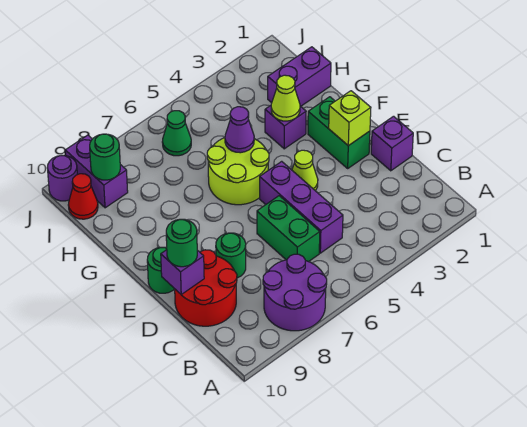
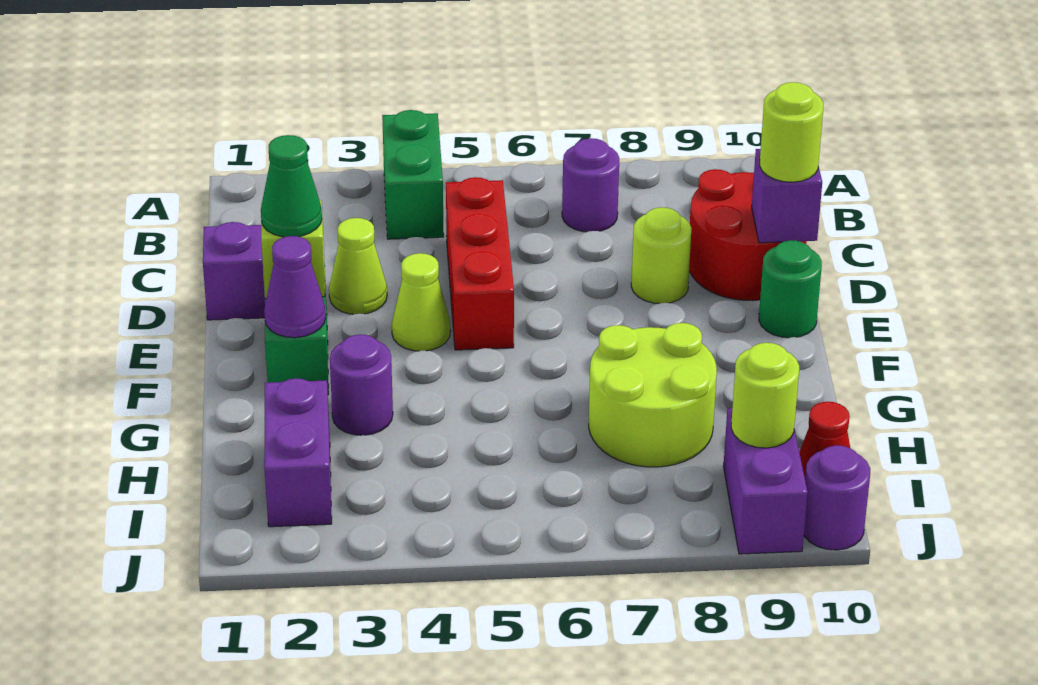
purple round brick A7:B8 level 1 -> purple round brick B7 level 1
purple brick C5:E5 level 1 -> red brick C5:E5 level 1
green brick C6:D6 level 1 -> green brick A4:B4 level 1
green round brick D8 level 1 -> lime round brick D8 level 1
green round brick D10 level 3 -> lime round brick D10 level 3
lime round brick F5:G6 level 1 -> lime round brick G7:H8 level 1
purple brick G3 level 1 -> purple round brick G3 level 1
lime cone G3 level 2 -> lime cone D3 level 1
purple cone G5 level 2 -> purple cone F2 level 2
purple brick H1:H2 level 1 -> purple brick H2:I2 level 1
green cone I6 level 1 -> green cone E2 level 3
green round brick I9 level 2 -> lime round brick I9 level 2

